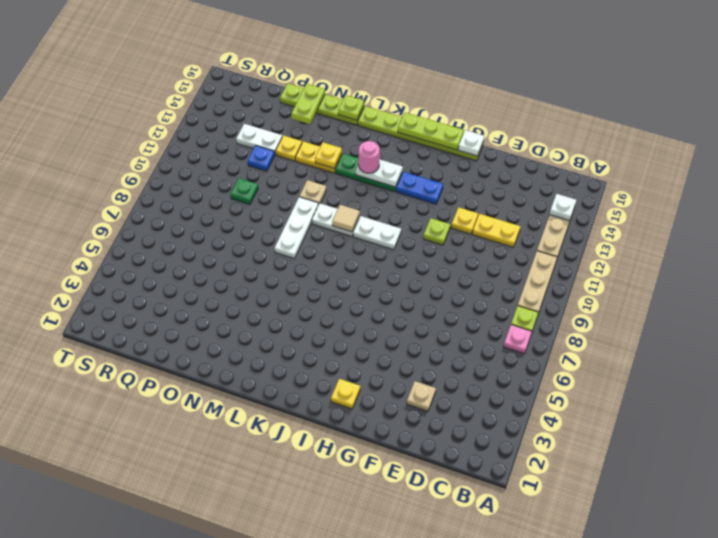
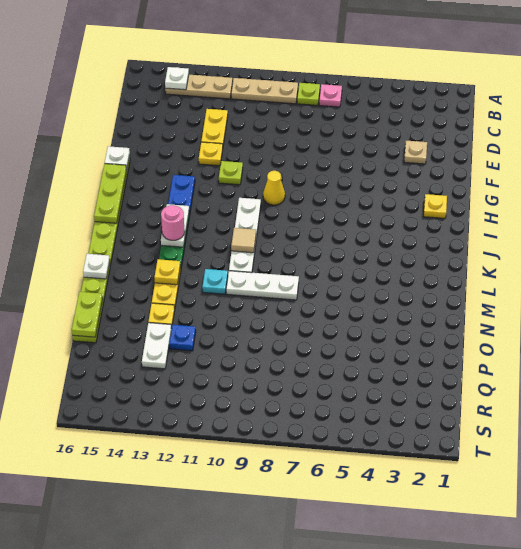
none -> yellow cone H9 level 1
tan plate M11 level 1 -> cyan plate M11 level 1
lime plate M16 level 2 -> white plate M16 level 2
lime plate O15:O16 level 2 -> lime plate O16:P16 level 2
green plate P10 level 1 -> none

